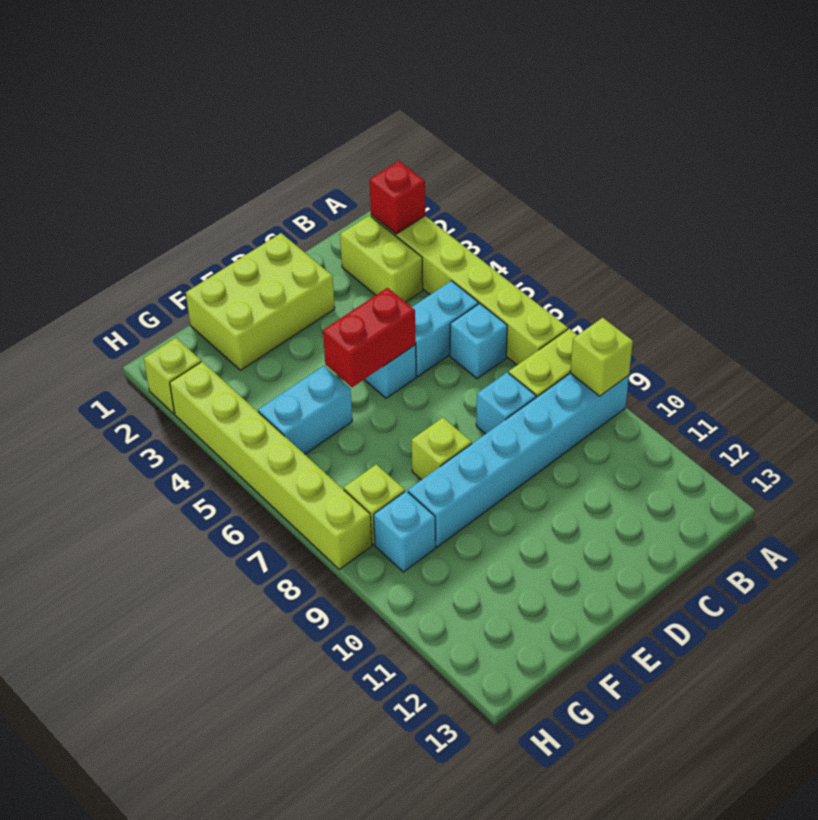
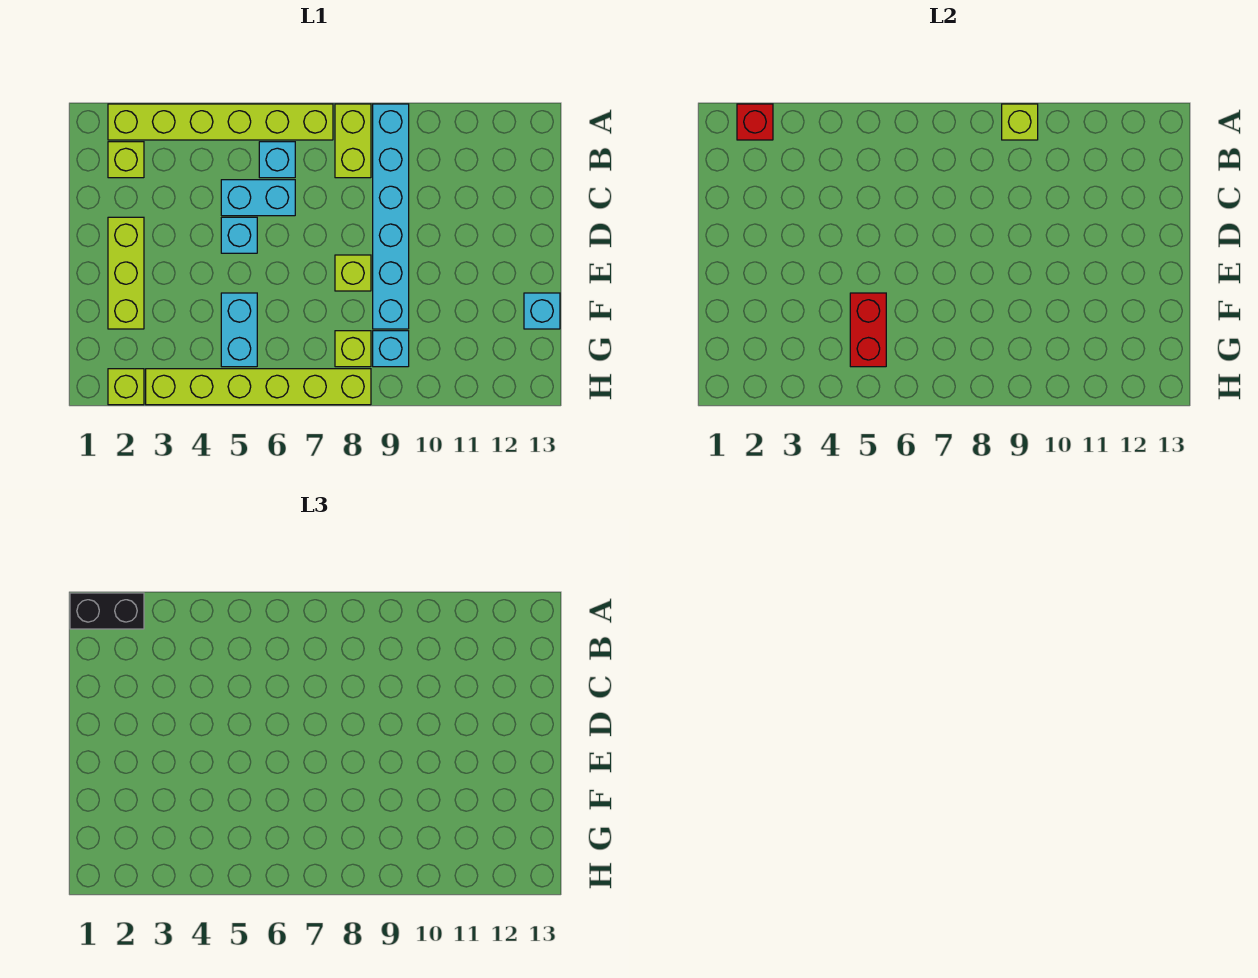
none -> black brick A1:A2 level 3
lime brick B2:B3 level 1 -> lime brick B2 level 1
cyan brick B5:C5 level 1 -> cyan brick C5:C6 level 1
cyan brick C8 level 1 -> cyan brick F13 level 1
lime brick D1:F2 level 1 -> lime brick D2:F2 level 1
red brick D5:E5 level 2 -> red brick F5:G5 level 2

